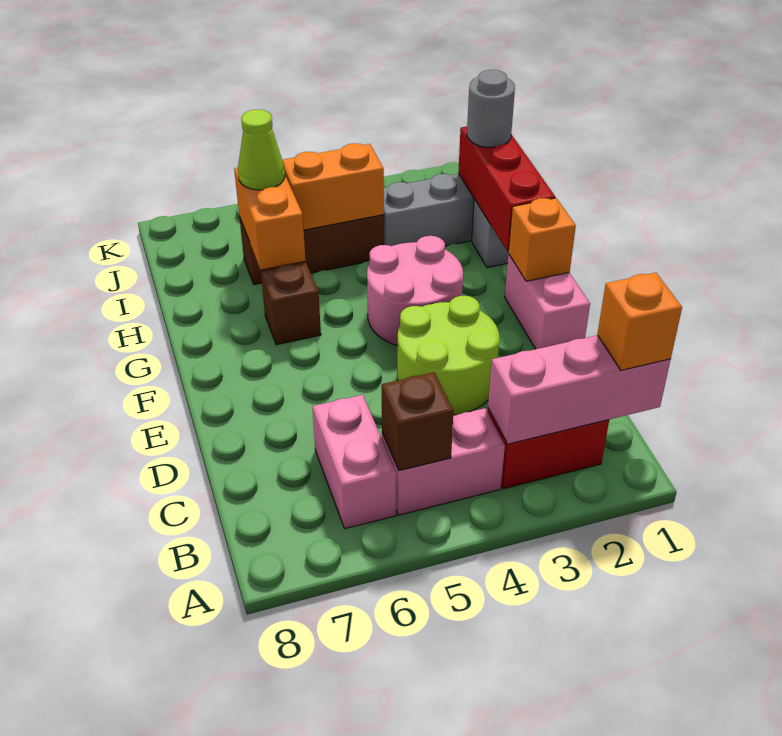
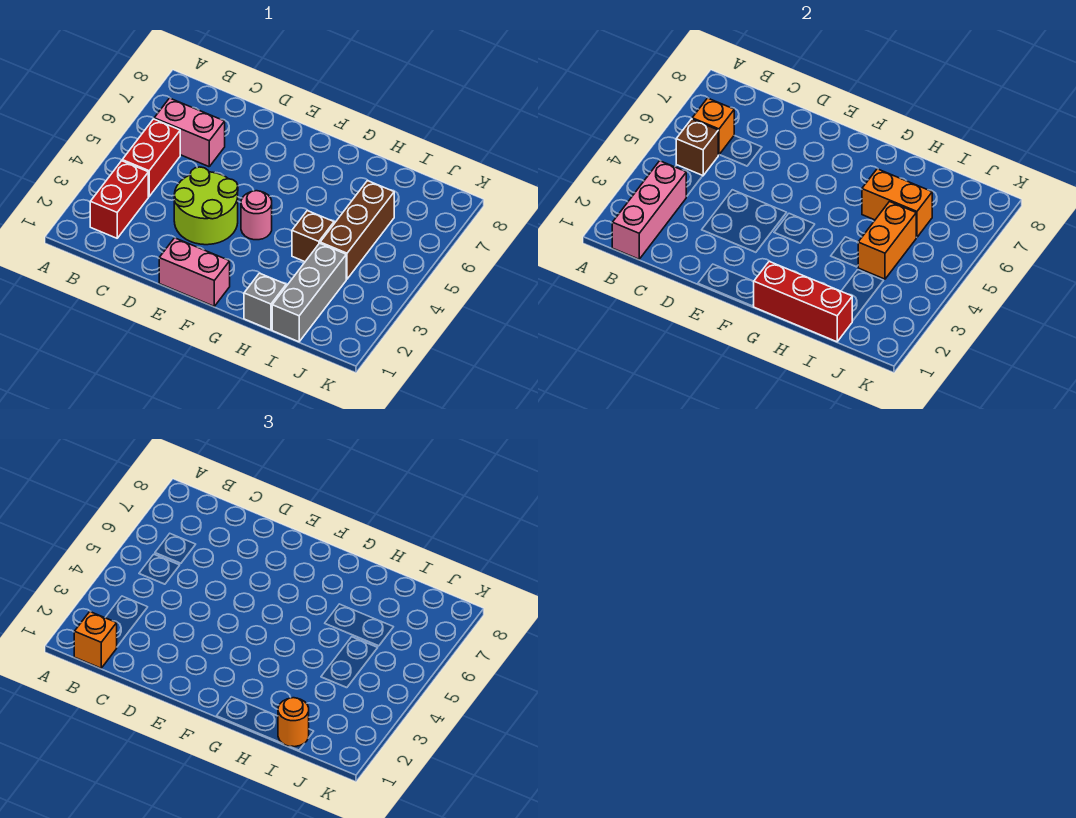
pink brick B4:B5 level 1 -> red brick B4:B5 level 1
orange brick F1 level 2 -> orange brick B6 level 2
pink round brick F3:G4 level 1 -> pink round brick F4 level 1
brown brick G6 level 1 -> brown brick H4 level 1
grey round brick I1 level 3 -> orange round brick I1 level 3
lime cone I6 level 3 -> none

